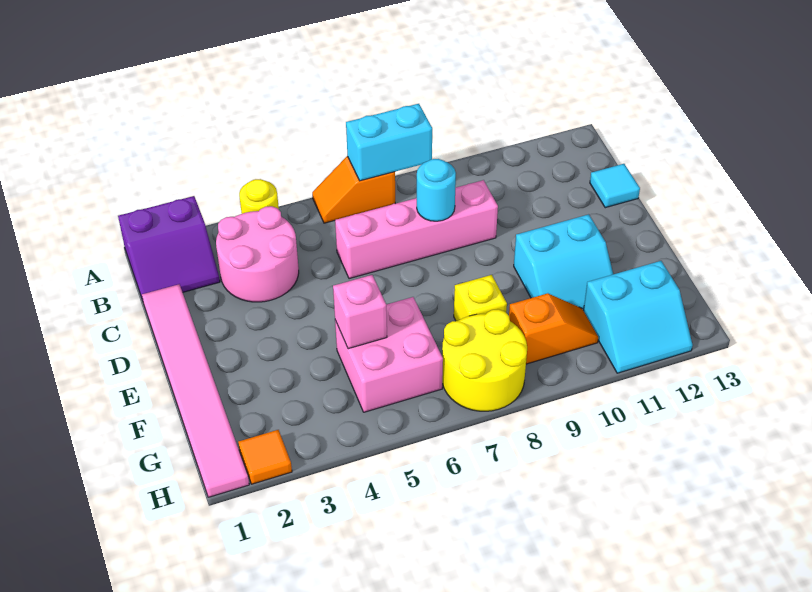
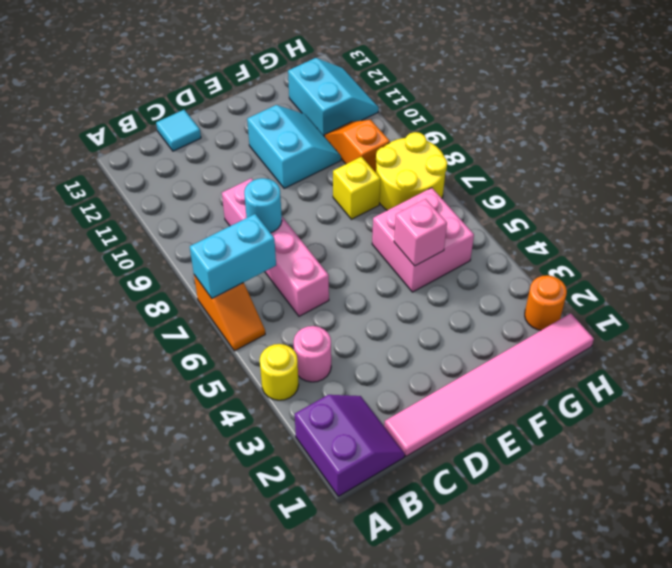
cyan brick A7:A8 level 2 -> cyan brick A7:B7 level 2
pink round brick B3:C4 level 1 -> pink round brick B4 level 1
orange tile H2 level 1 -> orange round brick H2 level 1

